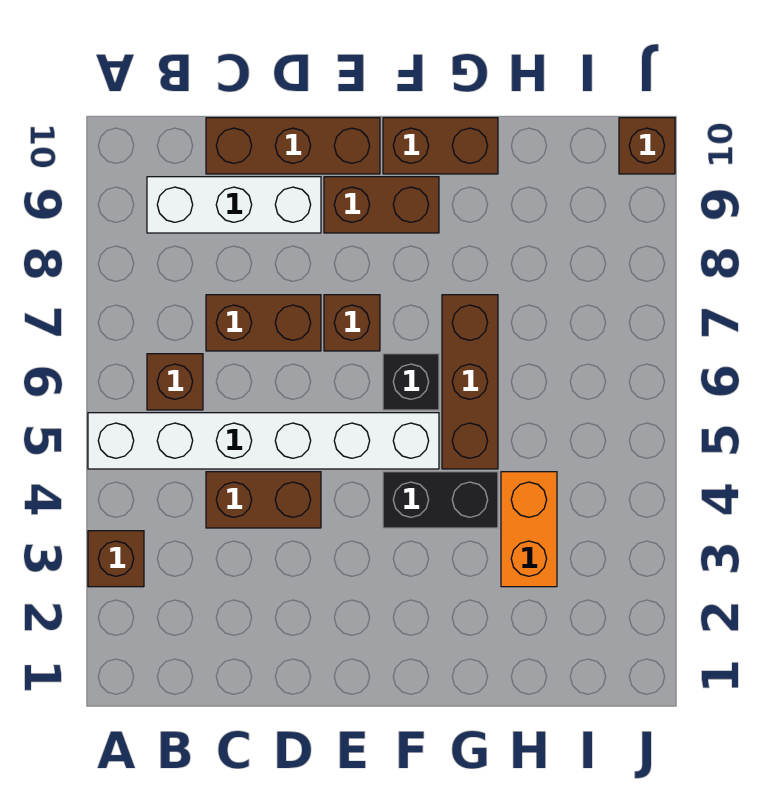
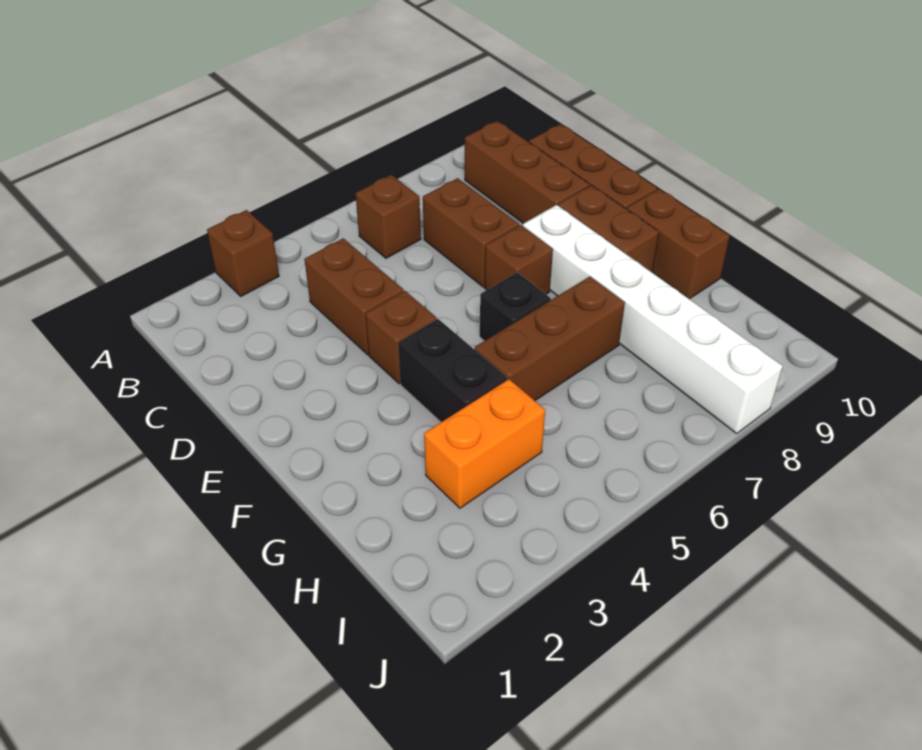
white brick A5:F5 level 1 -> white brick E8:J8 level 1
white brick B9:D9 level 1 -> brown brick B9:D9 level 1
brown brick J10 level 1 -> brown brick E4 level 1

